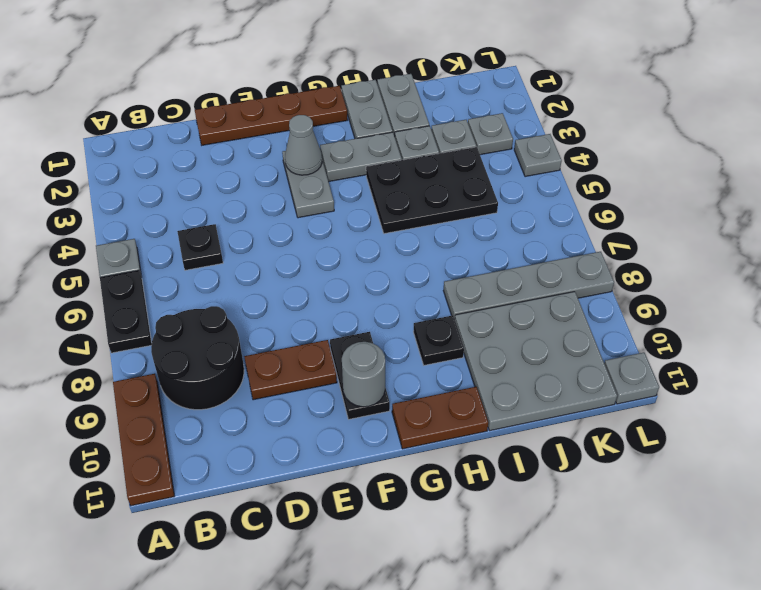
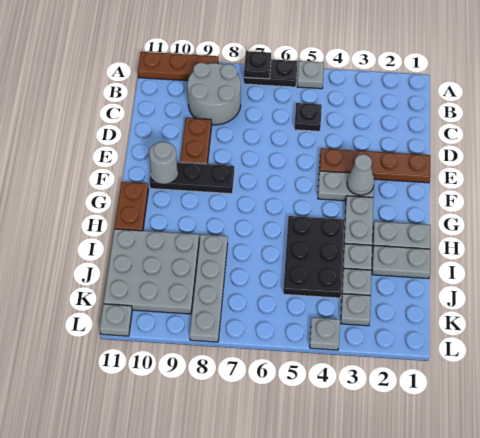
black round brick B8:C9 level 1 -> grey round brick B8:C9 level 1
brown plate D1:G1 level 1 -> brown plate E1:E4 level 1
black plate F9:F10 level 1 -> black plate F8:F10 level 1
black plate H9 level 1 -> black plate A7 level 2

